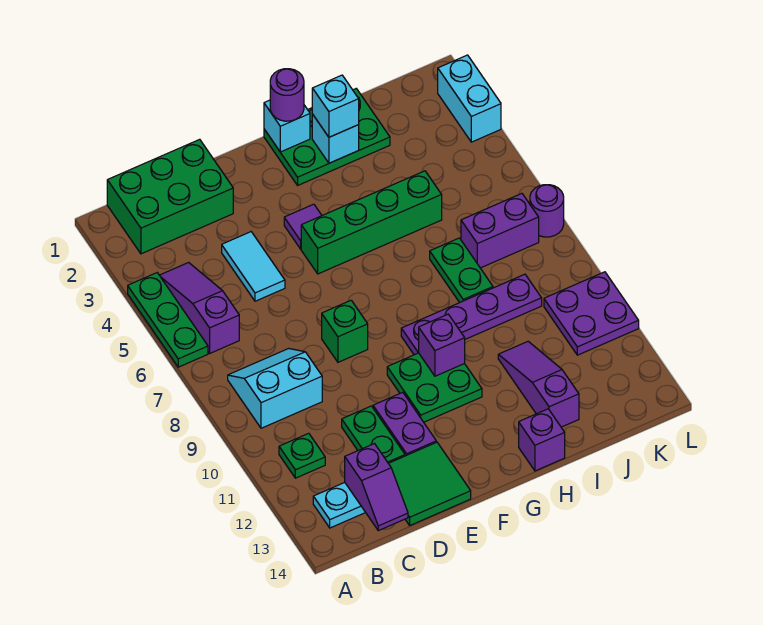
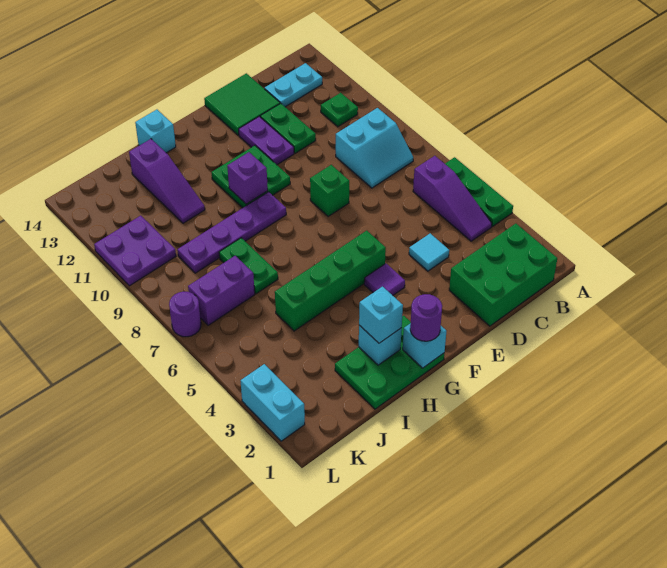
purple slope C13:C14 level 2 top 13 -> none
cyan tile D4:D5 level 1 -> cyan tile D4 level 1
purple brick H14 level 1 -> cyan brick H14 level 1

